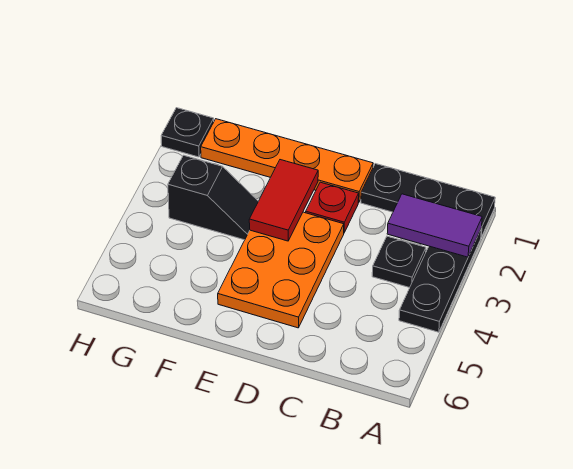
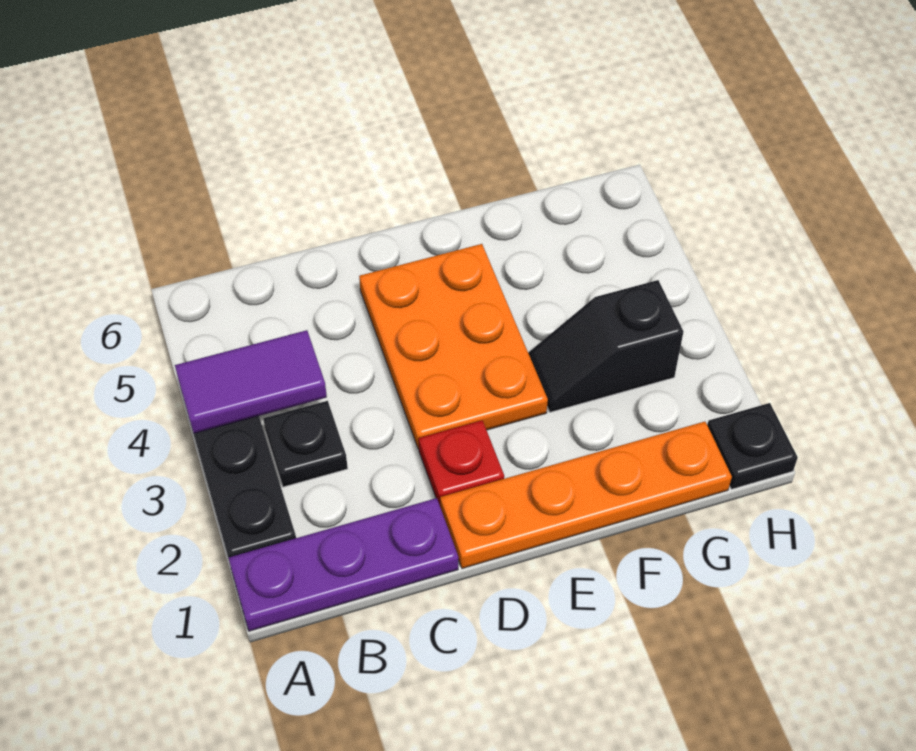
black plate A1:C1 level 1 -> purple plate A1:C1 level 1
purple tile A2:B2 level 2 -> purple tile A4:B4 level 2
red tile E2:E3 level 2 -> none

